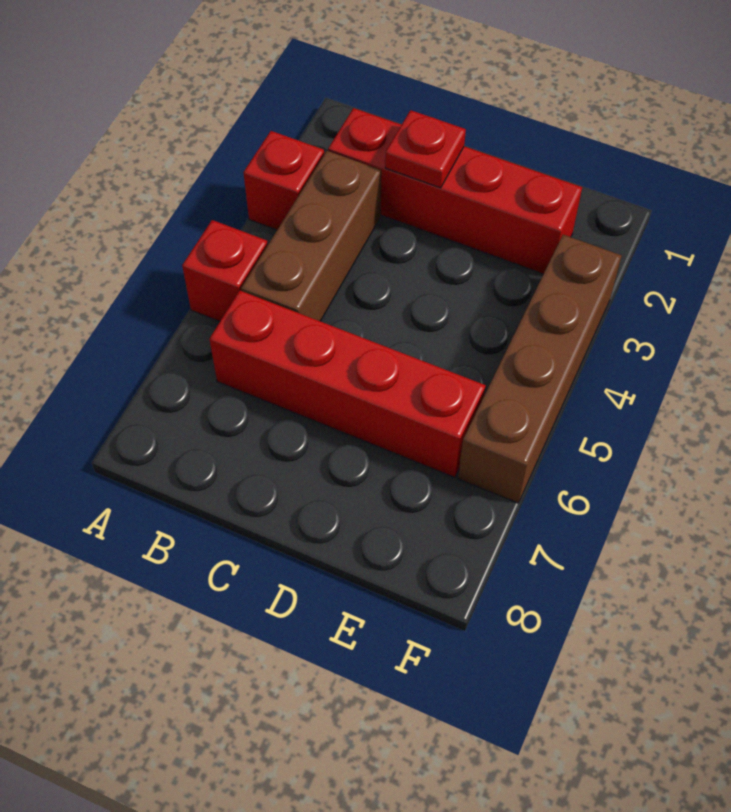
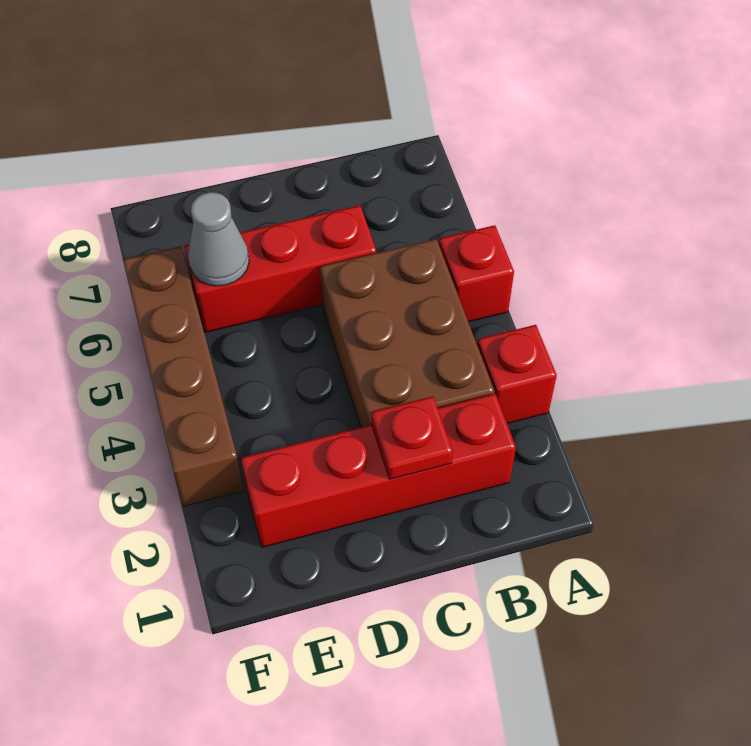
brown brick B3:B5 level 1 -> brown brick B3:C5 level 1
red brick B6:E6 level 1 -> red brick C6:E6 level 1
none -> grey cone E6 level 2

